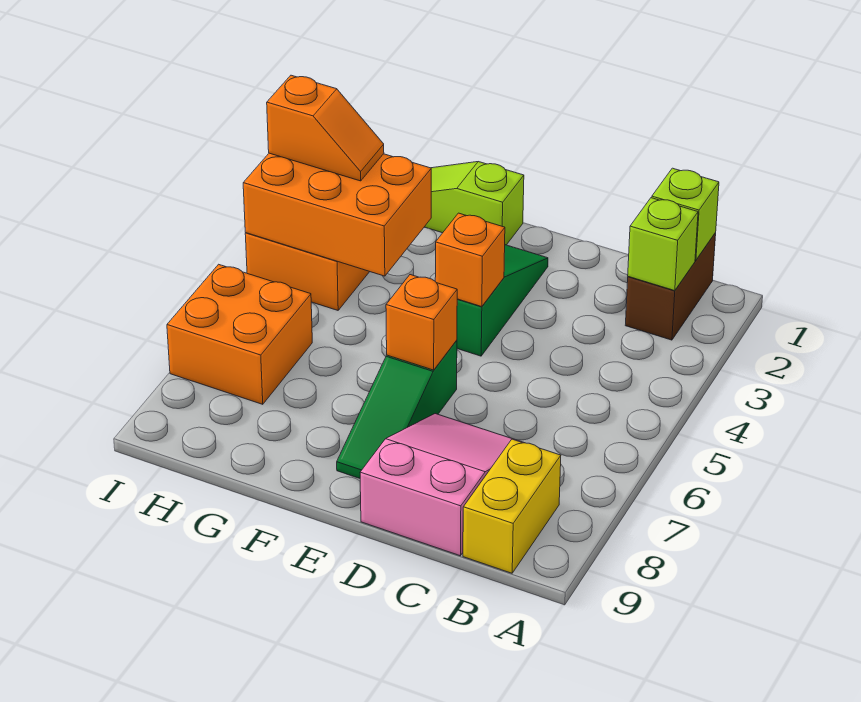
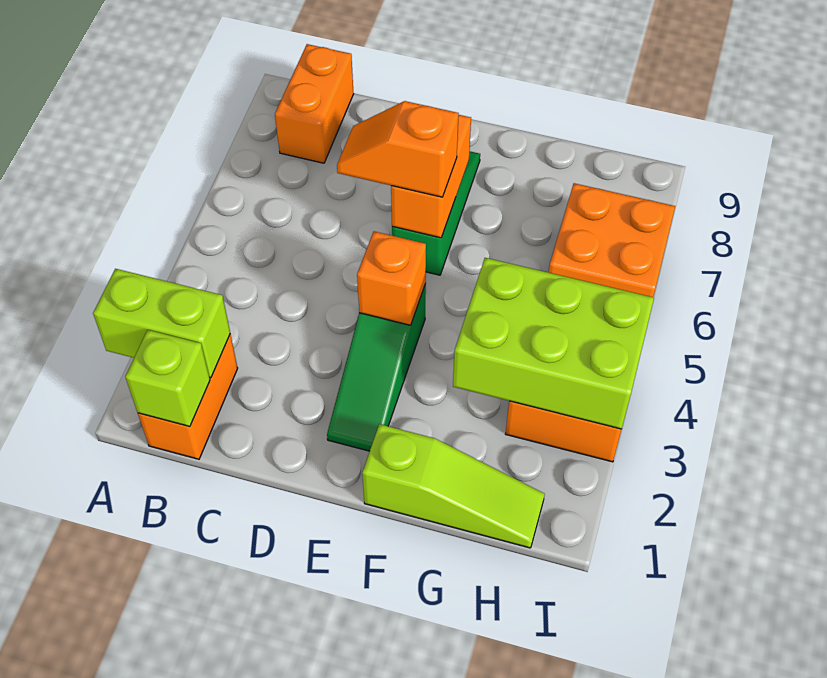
brown brick B1:B2 level 1 -> orange brick B1:B2 level 1
lime brick B2 level 2 -> lime brick A2:B2 level 2
yellow brick B8:B9 level 1 -> orange brick B8:B9 level 1
pink slope C7:D9 level 1 top 9 -> none
orange brick E6 level 2 -> orange brick E6:E7 level 2
orange brick G3:I4 level 2 -> lime brick G3:I4 level 2
orange slope H3:I3 level 3 top I -> orange slope D6:E6 level 3 top E

